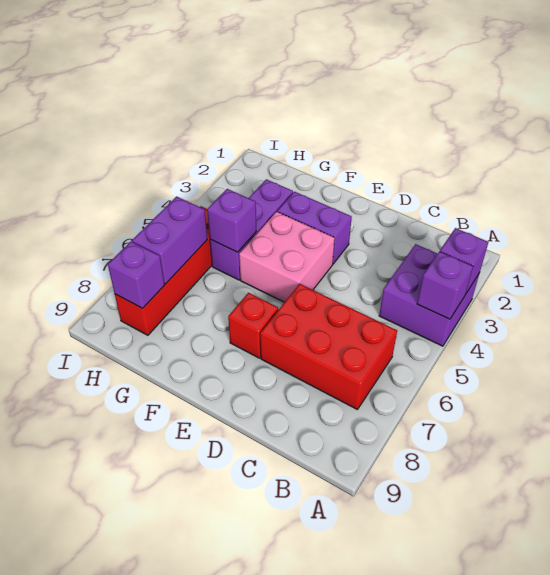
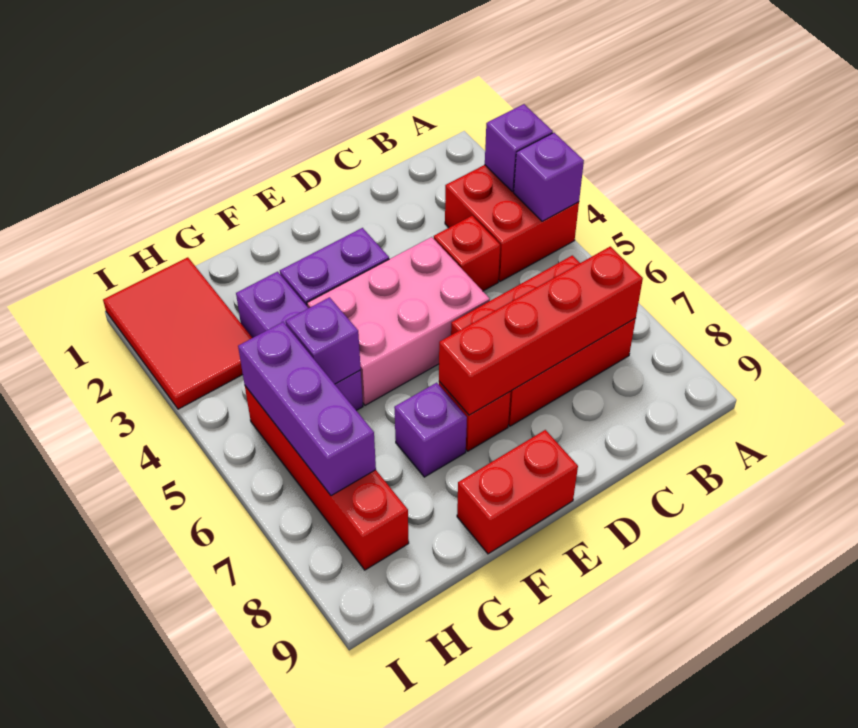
purple brick A3:B4 level 1 -> red brick A3:B4 level 1
none -> red brick B7:E7 level 2
none -> red brick C4 level 1
pink brick E4:F5 level 1 -> pink brick D4:F5 level 1
none -> red brick E9:F9 level 1
none -> red tile H1:I3 level 1
purple brick H6:H7 level 2 -> purple brick H5:H7 level 2
purple brick H8 level 2 -> purple brick F7 level 1

